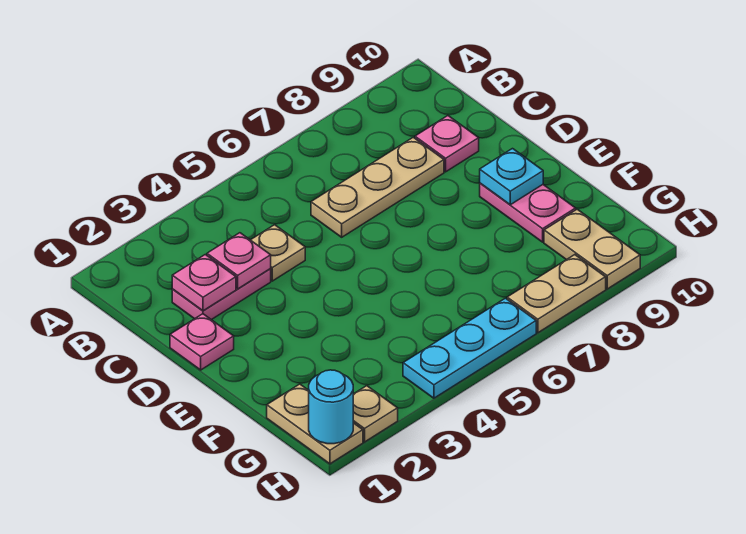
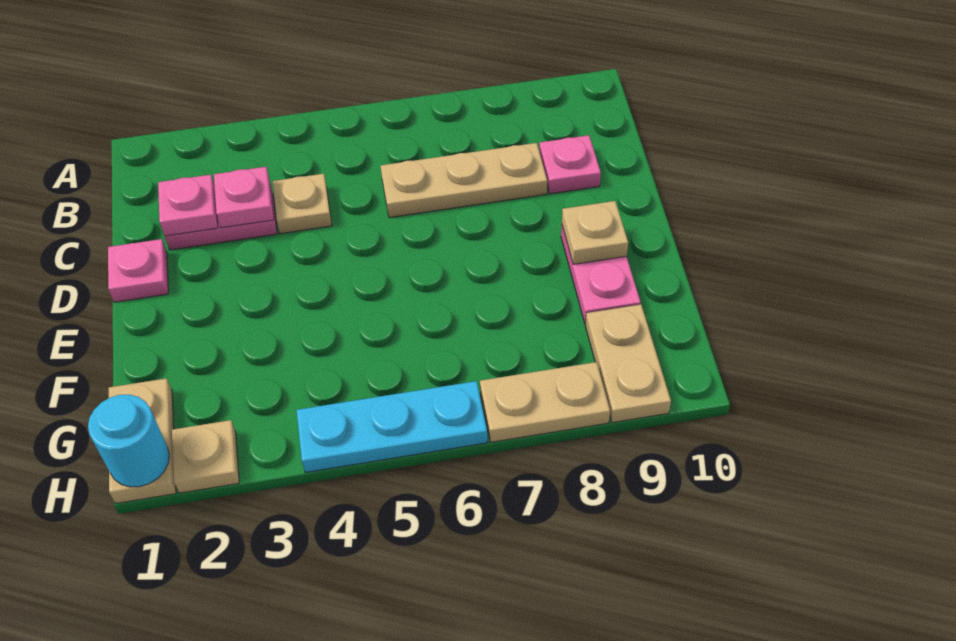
cyan plate E9 level 2 -> tan plate E9 level 2

